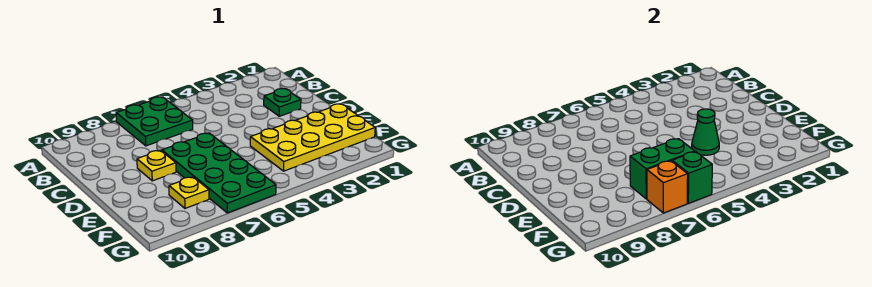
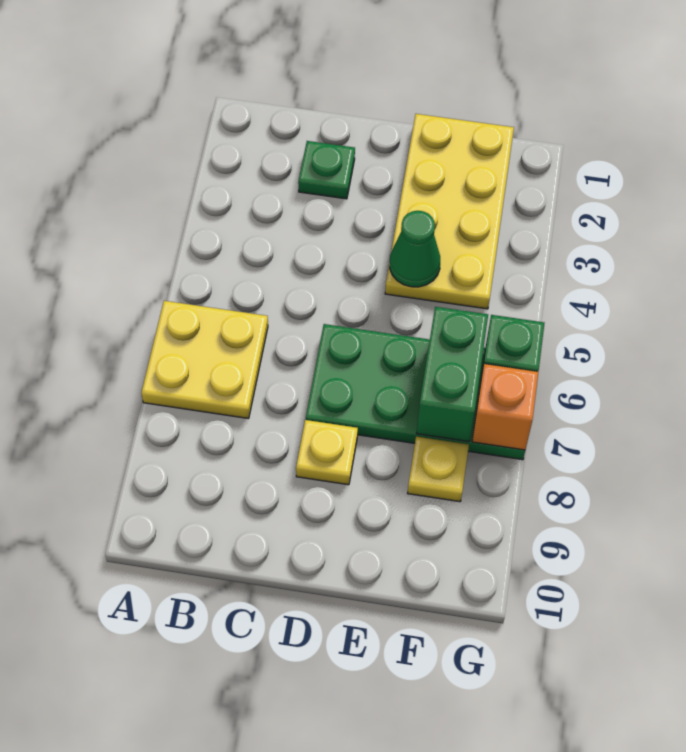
green plate A6:B7 level 1 -> yellow plate A6:B7 level 1

